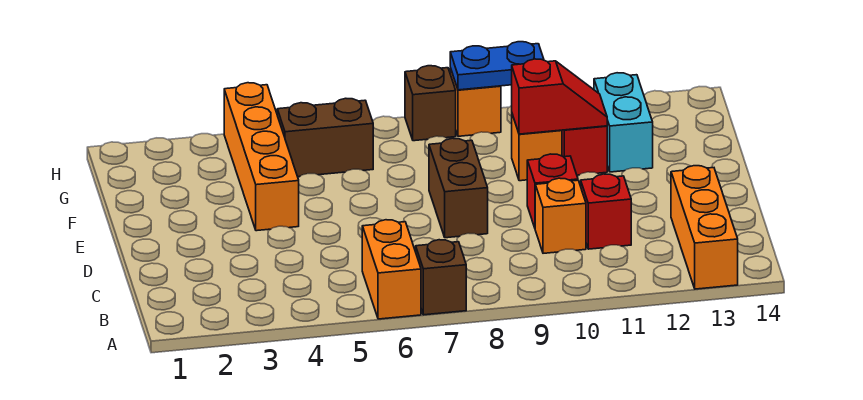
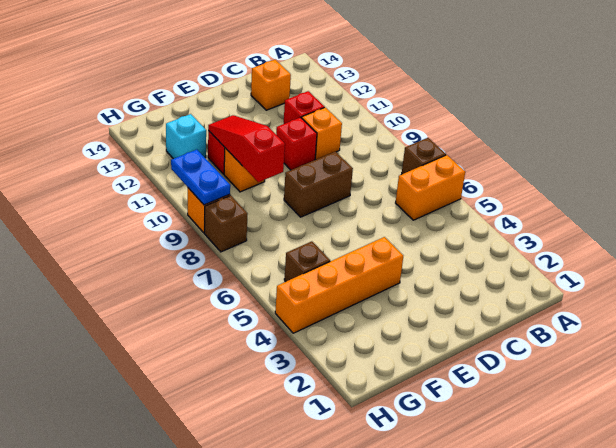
orange brick A13:C13 level 1 -> orange brick C13 level 1
red slope F10:F11 level 2 top 10 -> red slope F9:F11 level 2 top 9
cyan brick F12:G12 level 1 -> cyan brick G12 level 1
brown brick G5:G6 level 1 -> brown brick G5 level 1

